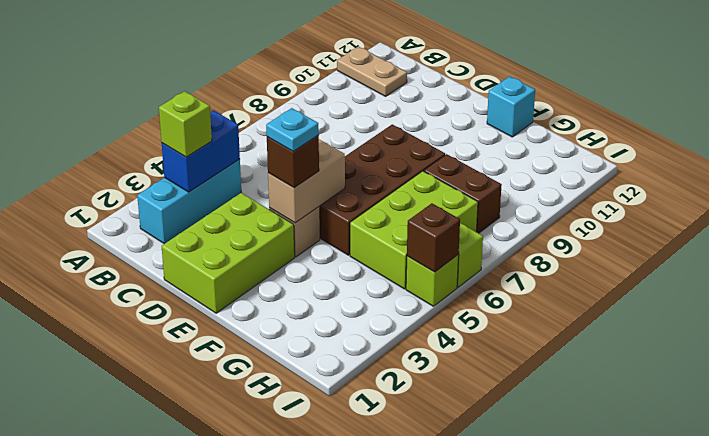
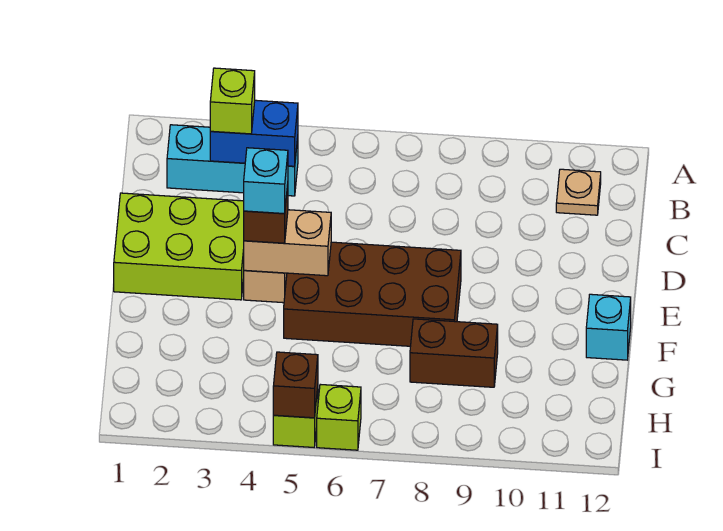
tan plate A11:B11 level 1 -> tan plate B11 level 1
cyan plate E4 level 4 -> cyan brick E4 level 4
lime brick G5:H7 level 1 -> none
brown brick G8:H8 level 1 -> brown brick G8:G9 level 1

